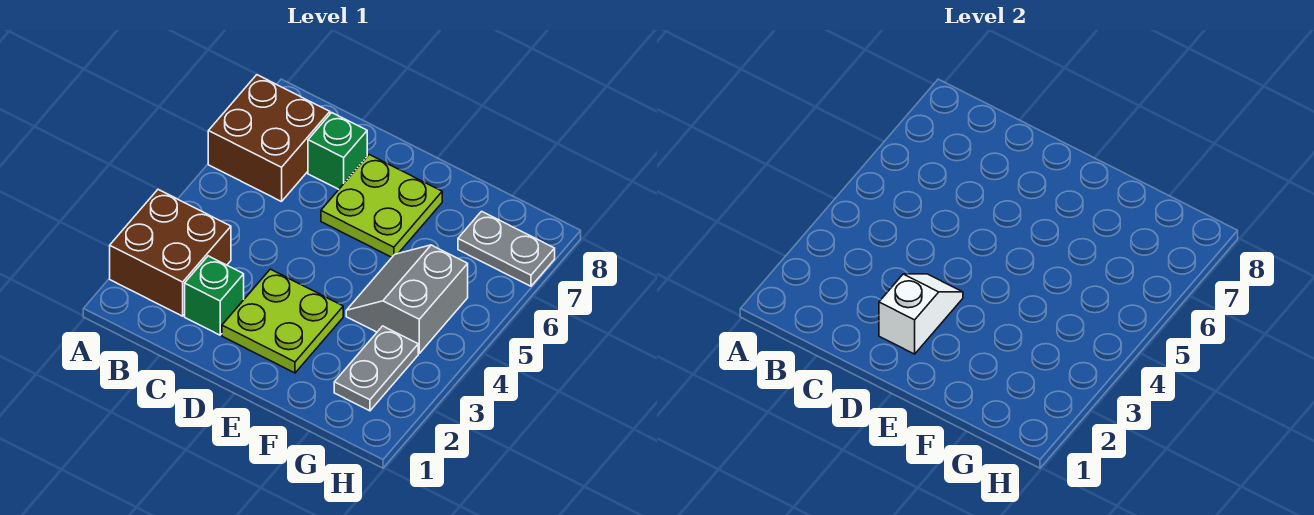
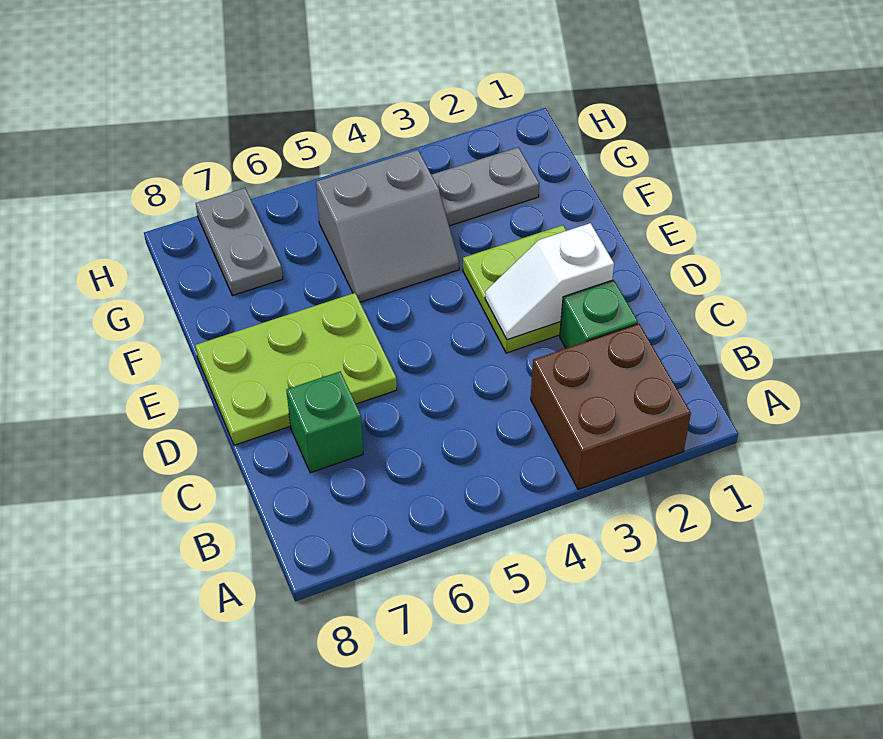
brown brick A6:B7 level 1 -> none
lime plate D6:E7 level 1 -> lime plate D6:E8 level 1

